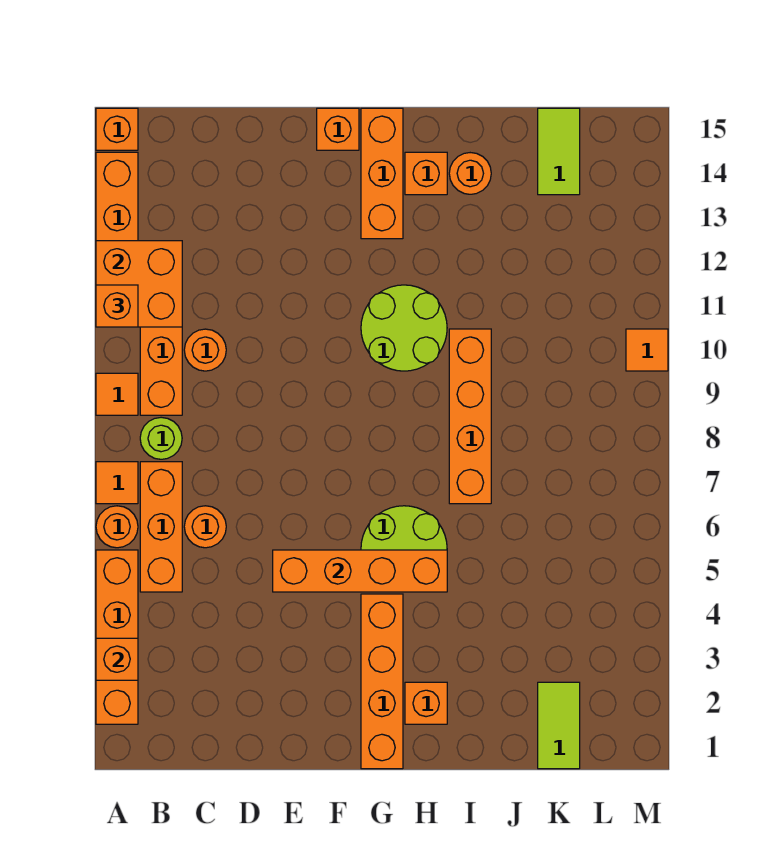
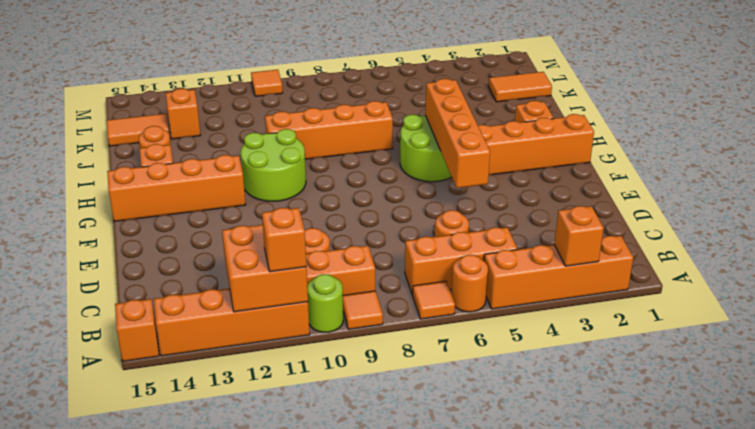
lime round brick B8 level 1 -> lime round brick A10 level 1
orange brick F15 level 1 -> orange brick K13 level 1
orange brick G13:G15 level 1 -> orange brick G12:G15 level 1
lime tile K1:K2 level 1 -> orange tile K1:K2 level 1
lime tile K14:K15 level 1 -> orange tile K14:K15 level 1

